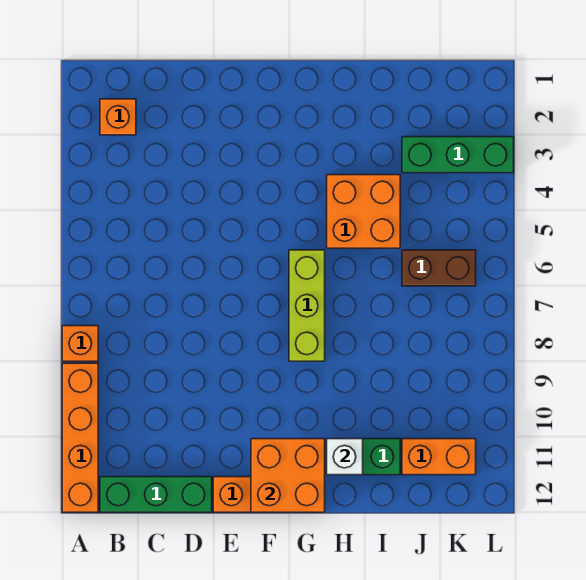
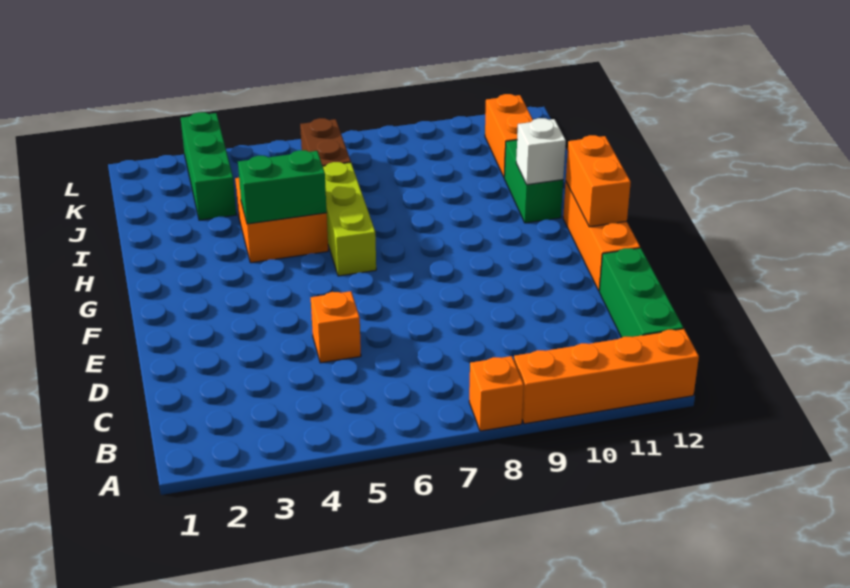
orange brick B2 level 1 -> orange brick D5 level 1
orange brick F11:G12 level 2 -> orange brick F12:G12 level 2
lime brick G6:G8 level 1 -> lime brick G6:I6 level 1
none -> green brick H4:H5 level 2

